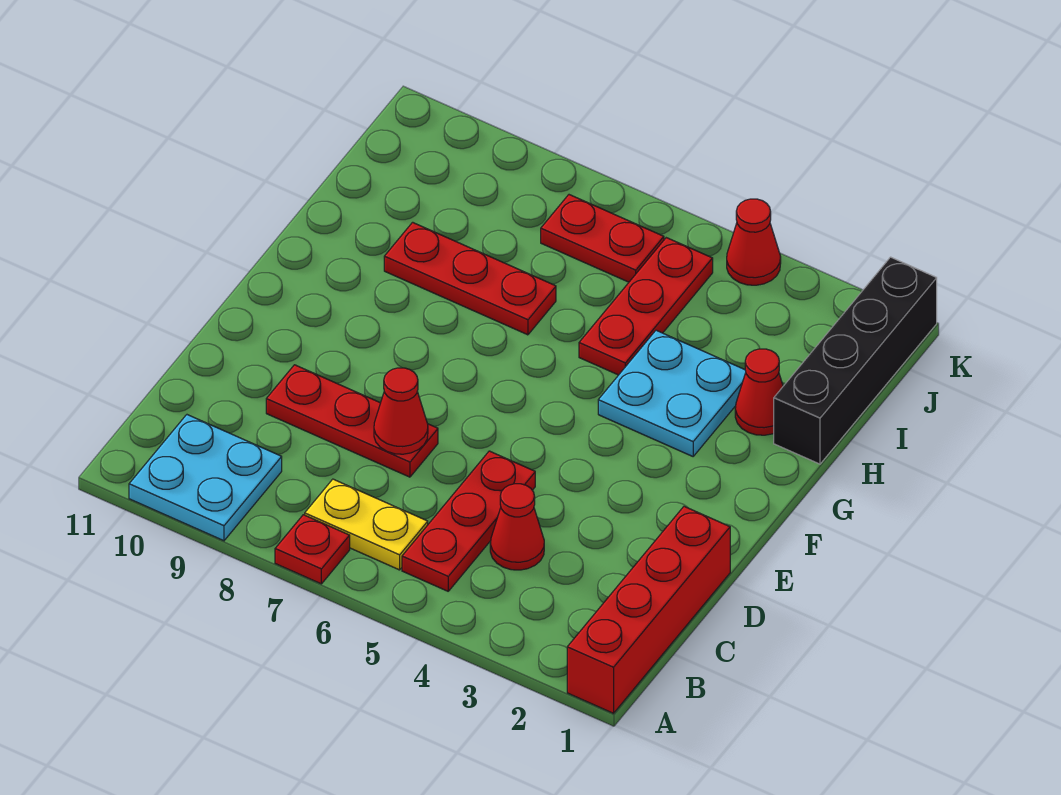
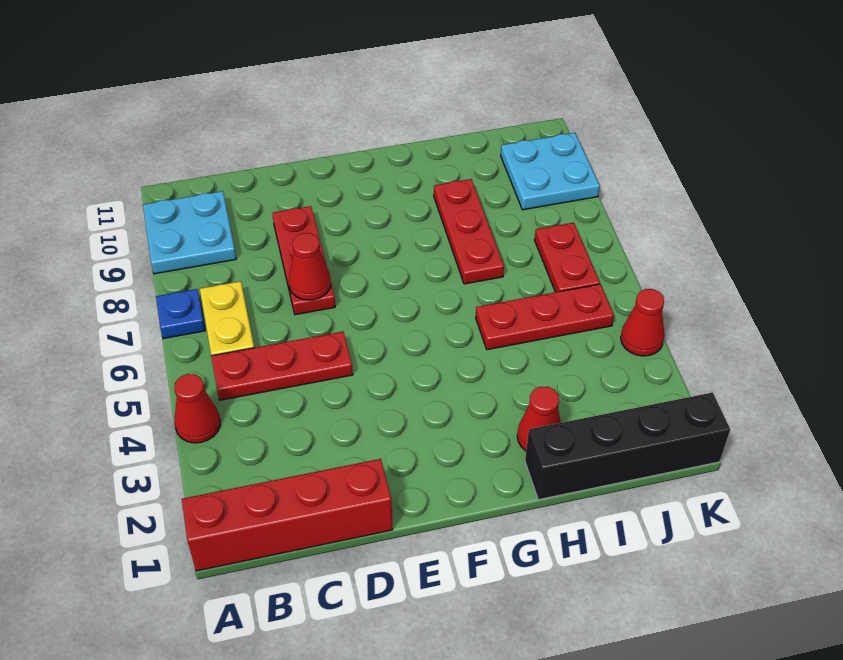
red plate A7 level 1 -> blue plate A7 level 1
red cone C4 level 1 -> red cone A4 level 1
cyan plate G3:H4 level 1 -> cyan plate J9:K10 level 1

